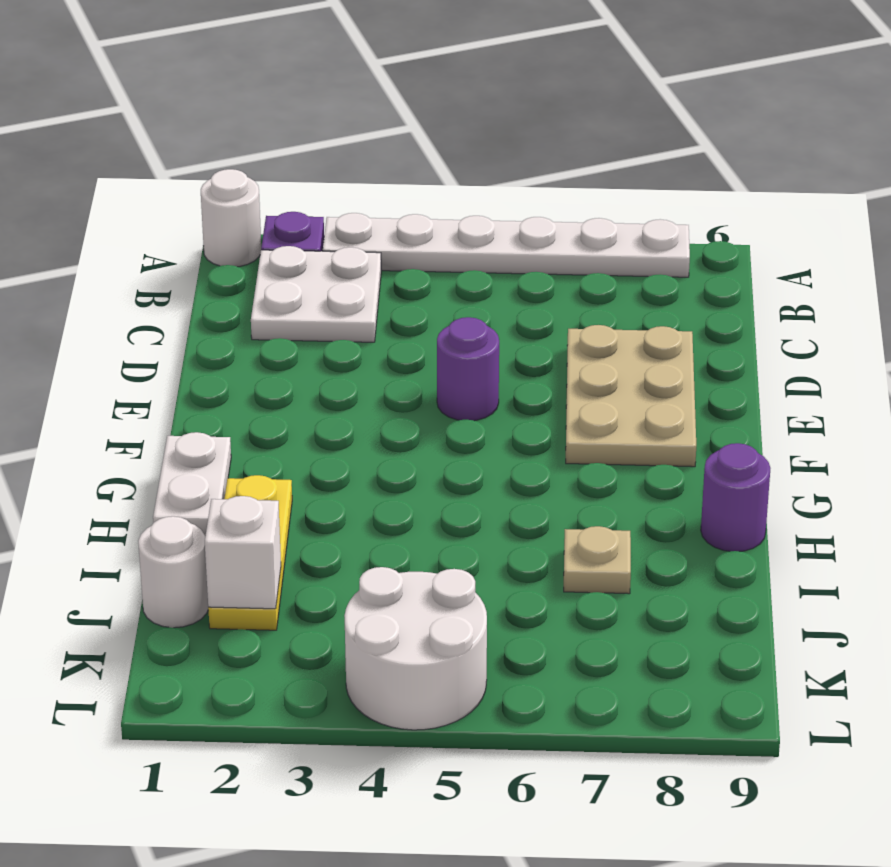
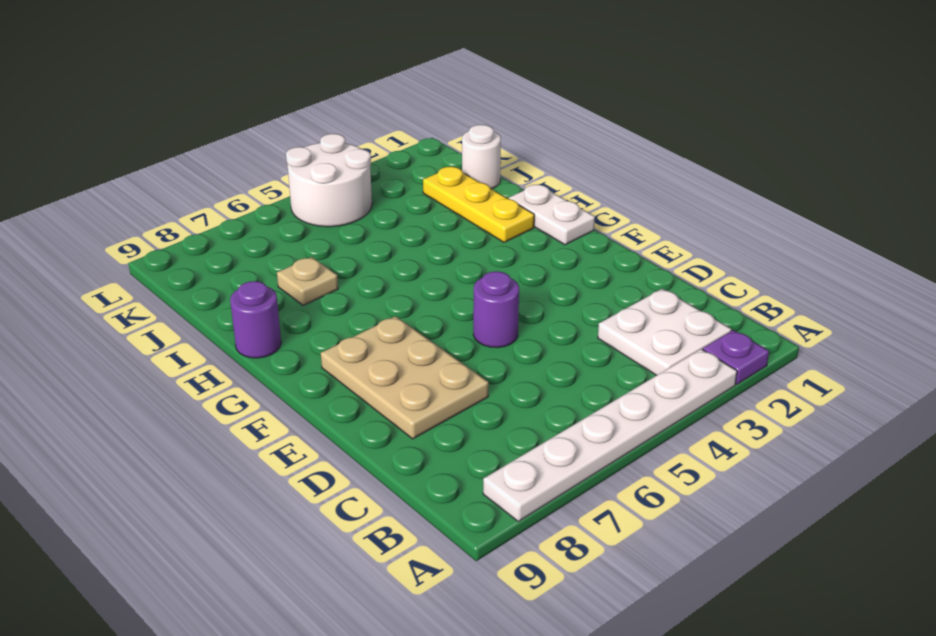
white round brick A1 level 1 -> none
white brick J2 level 2 -> none

